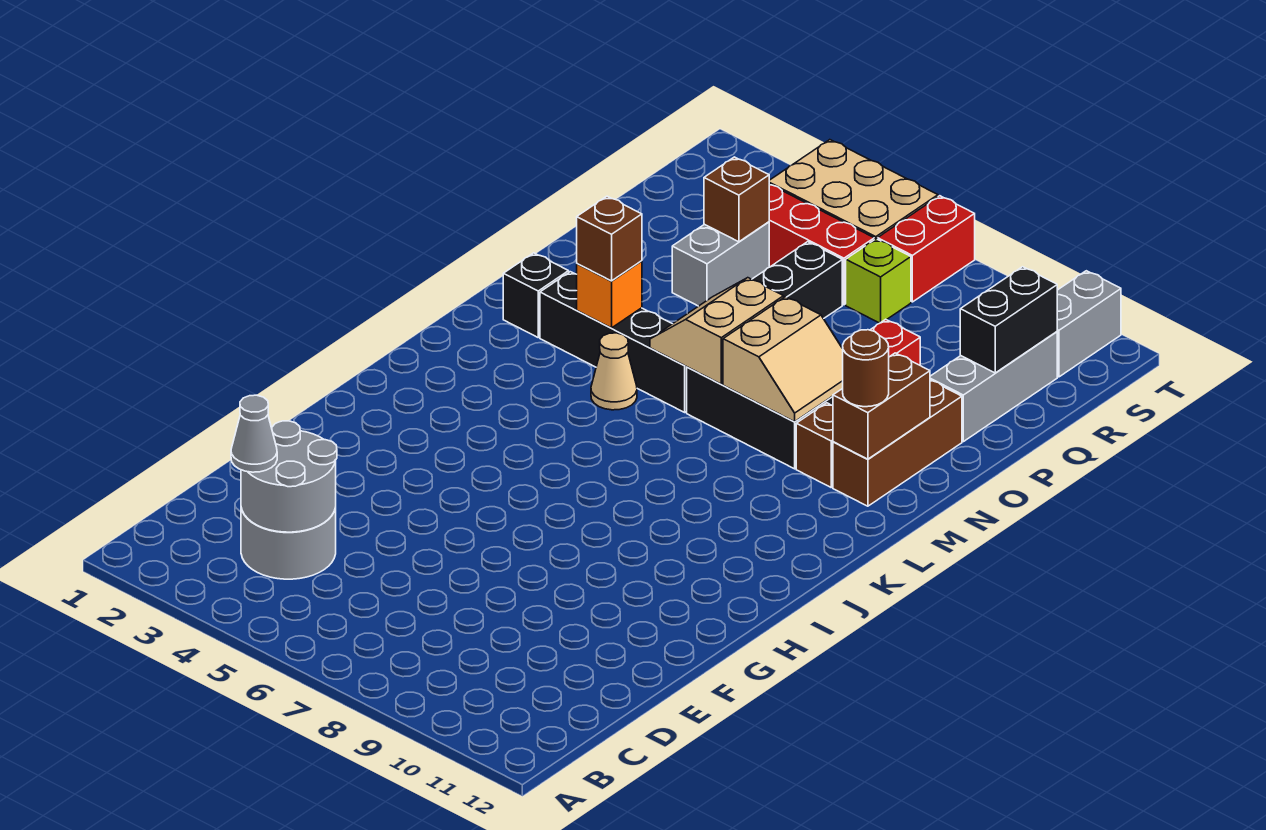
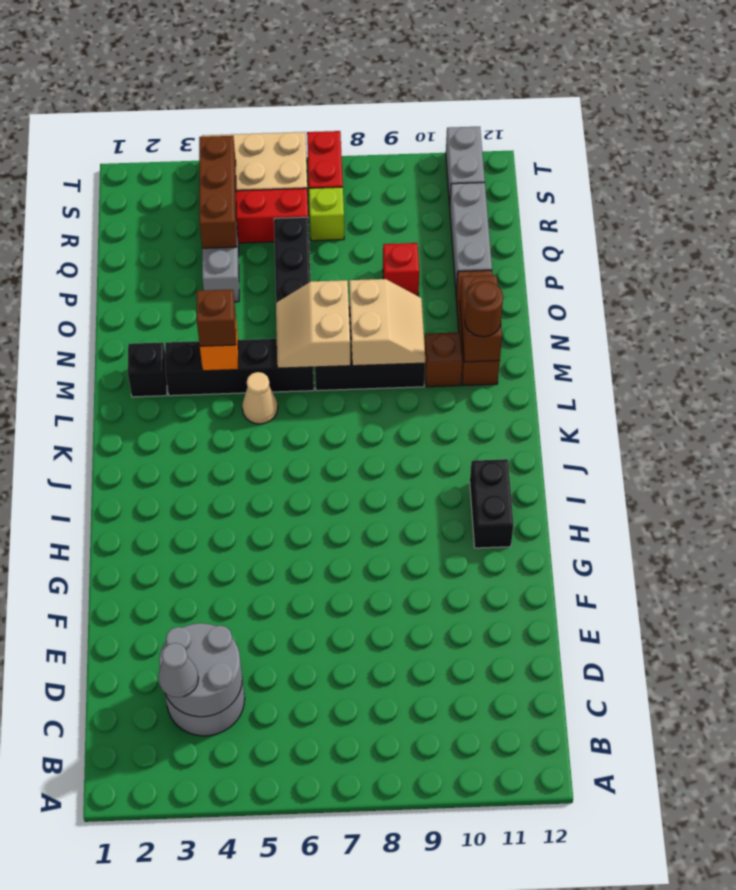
brown brick Q4 level 2 -> brown brick Q4:S4 level 2
black brick Q11:R11 level 2 -> black brick H11:I11 level 1

